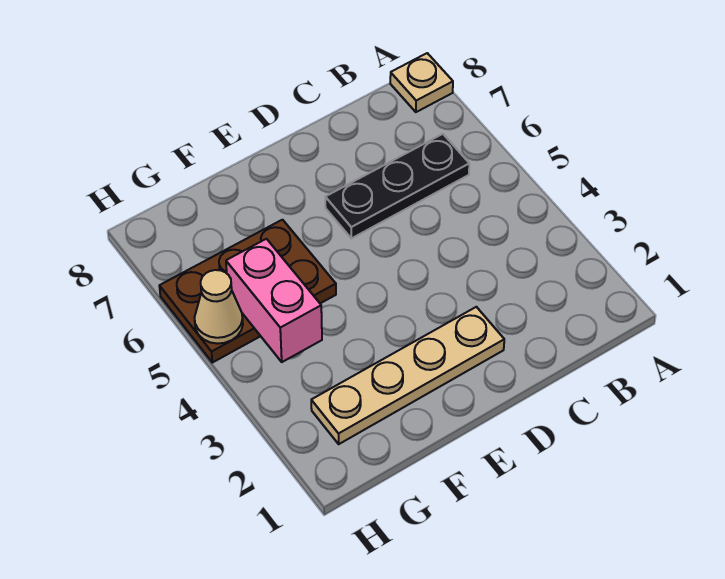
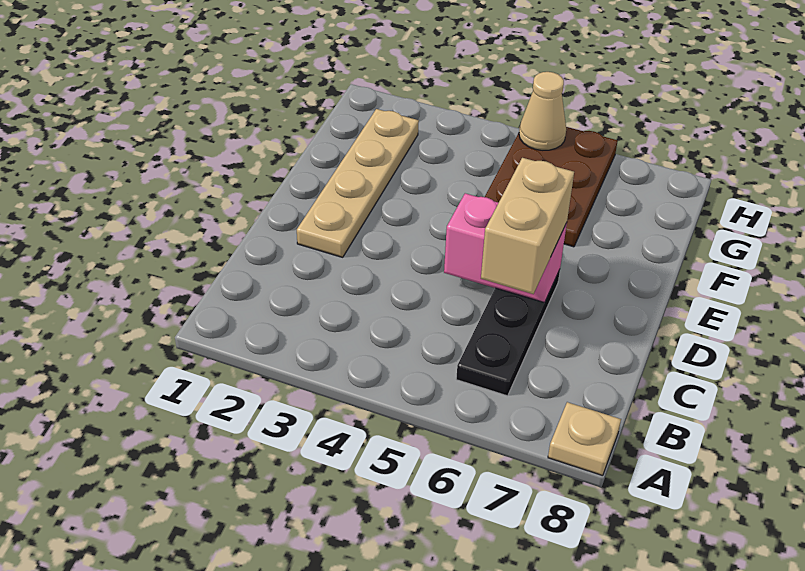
none -> tan brick C6:D6 level 3
pink brick G4:G5 level 2 -> pink brick D5:D6 level 2

